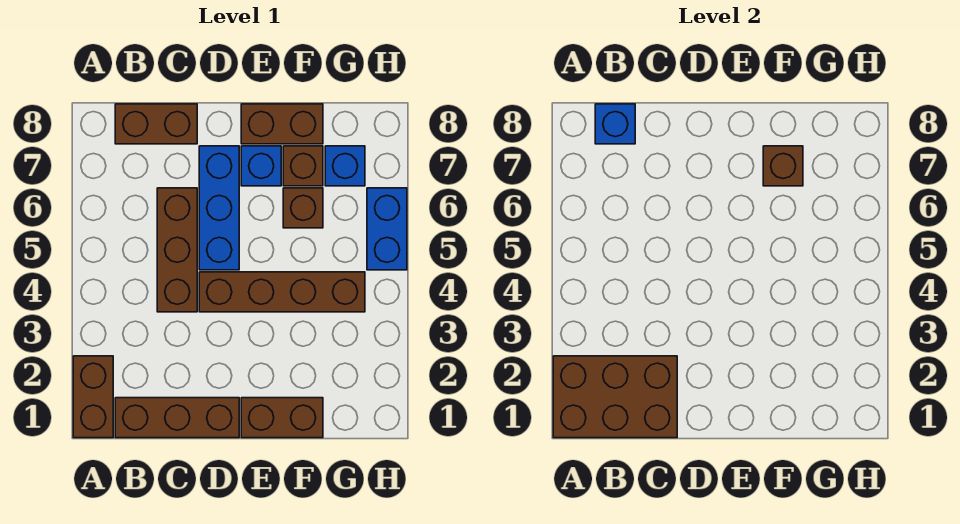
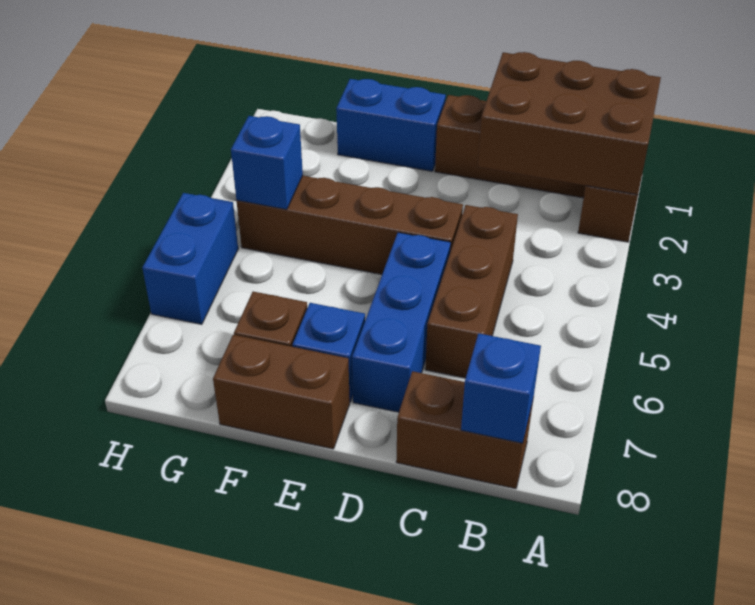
brown brick E1:F1 level 1 -> blue brick E1:F1 level 1
brown brick F6 level 1 -> none
brown brick F7 level 2 -> none
blue brick G7 level 1 -> blue brick G4 level 2

